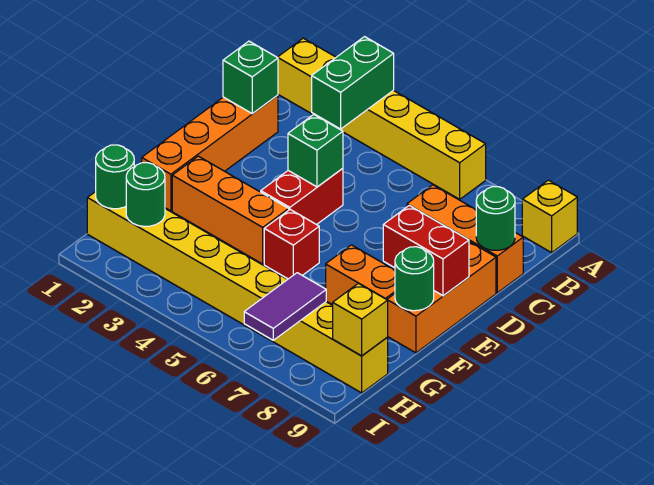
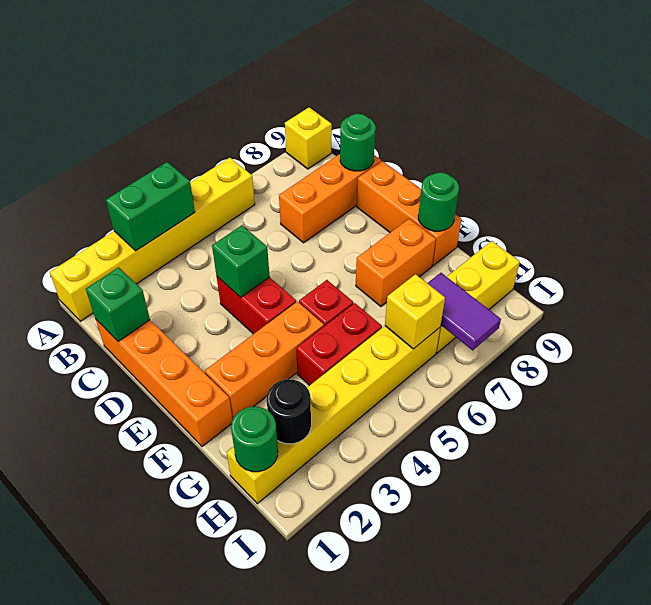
green brick A3:B3 level 2 -> green brick A3:A4 level 2
red brick E8:E9 level 2 -> red brick G4:G5 level 1
green round brick H2 level 2 -> black round brick H2 level 2
yellow brick H9 level 2 -> yellow brick H6 level 2

